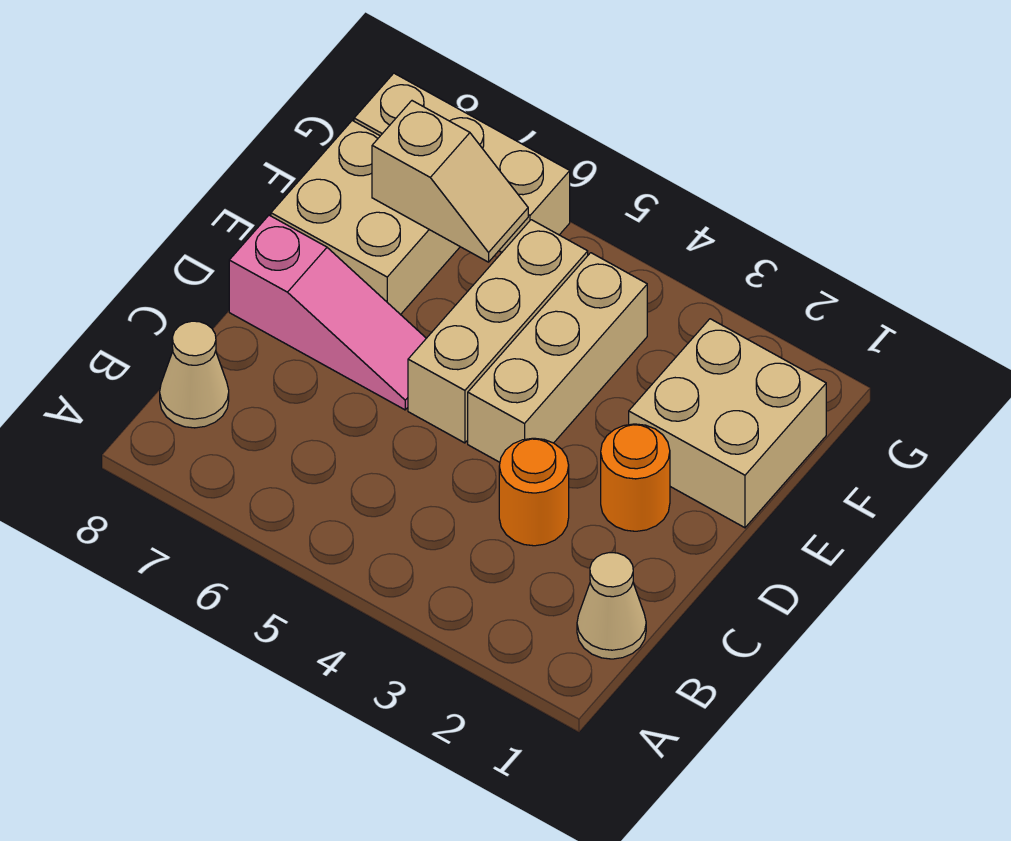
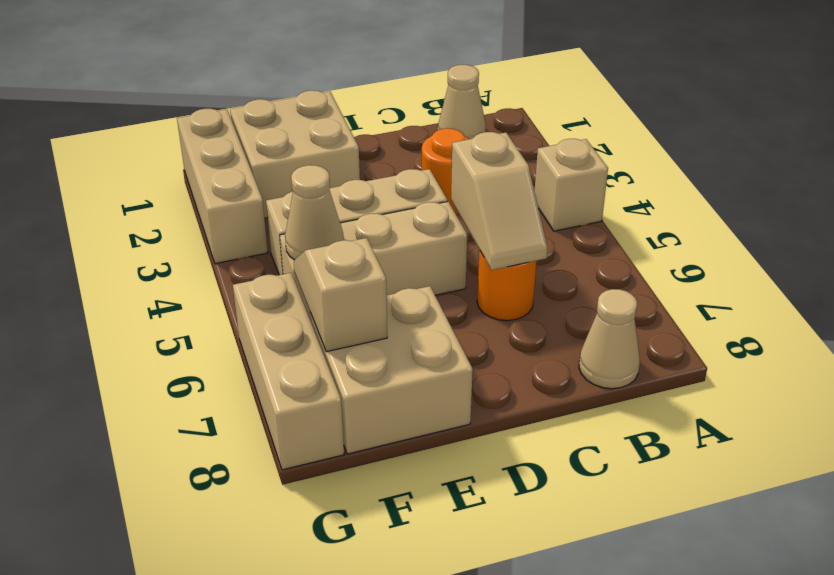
none -> tan brick A4 level 1
none -> tan slope C5:C6 level 2 top 5
orange round brick D2 level 1 -> orange round brick C6 level 1
pink slope D6:D8 level 1 top 8 -> none
none -> tan cone F5 level 2
none -> tan brick G1:G3 level 1

